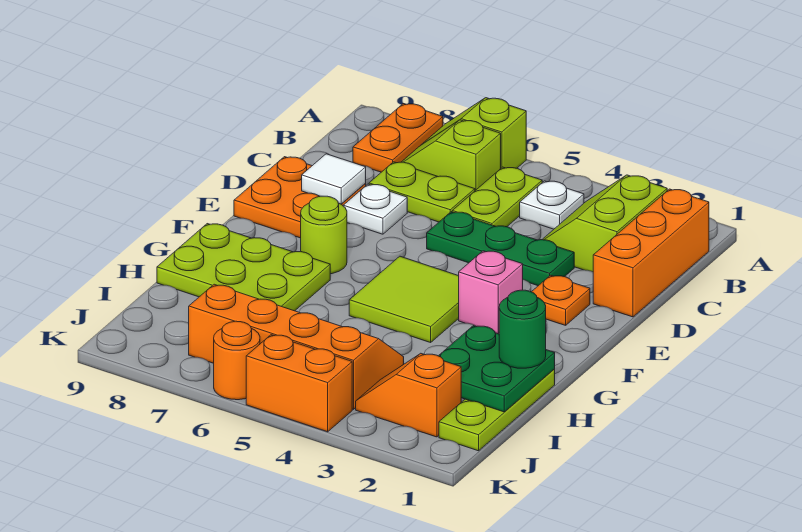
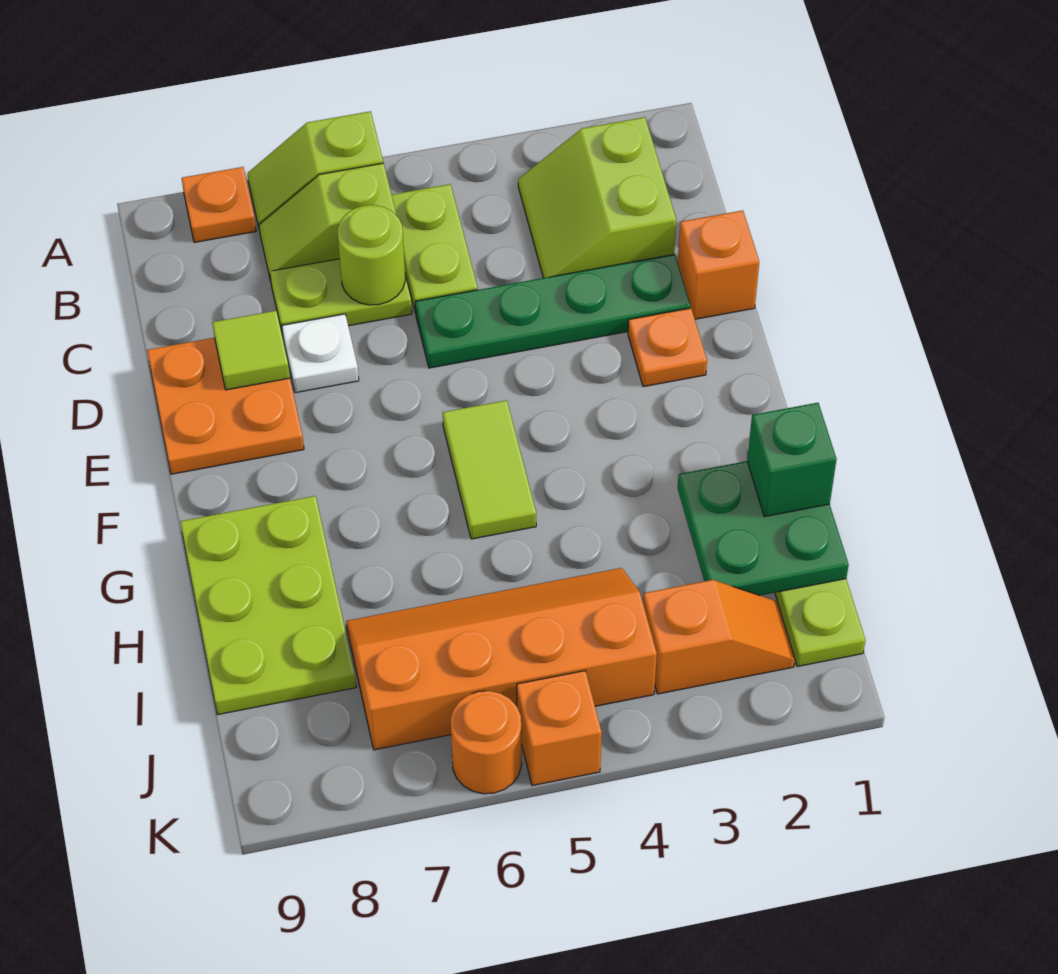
orange plate A8:B8 level 1 -> orange plate A8 level 1
orange brick B1:D1 level 1 -> orange brick D1 level 1
white plate B4 level 1 -> none
green plate D3:D5 level 1 -> green plate D2:D5 level 1
white tile D8 level 2 -> lime tile D8 level 2
pink brick F3 level 1 -> none
lime tile F4:G5 level 1 -> lime tile F5:G5 level 1
lime round brick F7 level 1 -> lime round brick C6 level 2
lime plate G7:H9 level 1 -> lime plate G8:I9 level 1
green round brick H1 level 3 -> green brick H1 level 3
orange slope J2:J3 level 1 top 2 -> orange slope J2:J3 level 1 top 3
orange brick K4:K5 level 1 -> orange brick K5 level 1

